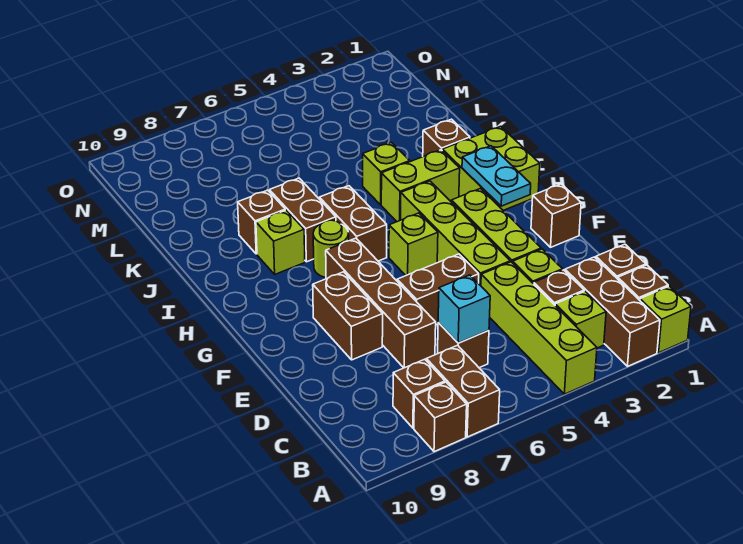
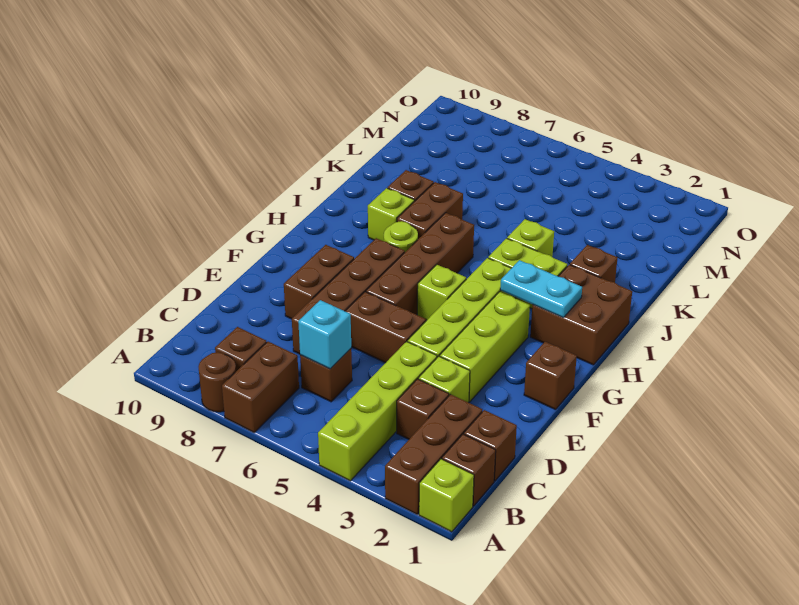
brown brick A8 level 1 -> brown round brick A8 level 1
lime brick B3 level 1 -> none
cyan plate G2:H2 level 2 -> cyan plate H2:H3 level 2
lime brick H1:I2 level 1 -> brown brick H1:I2 level 1
brown brick H6:I6 level 1 -> brown brick F6:I6 level 1

